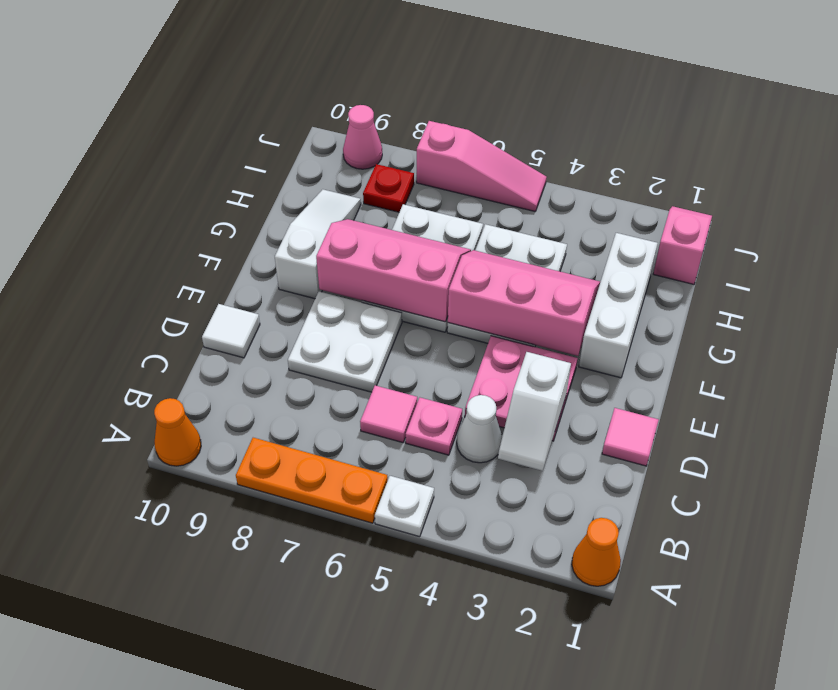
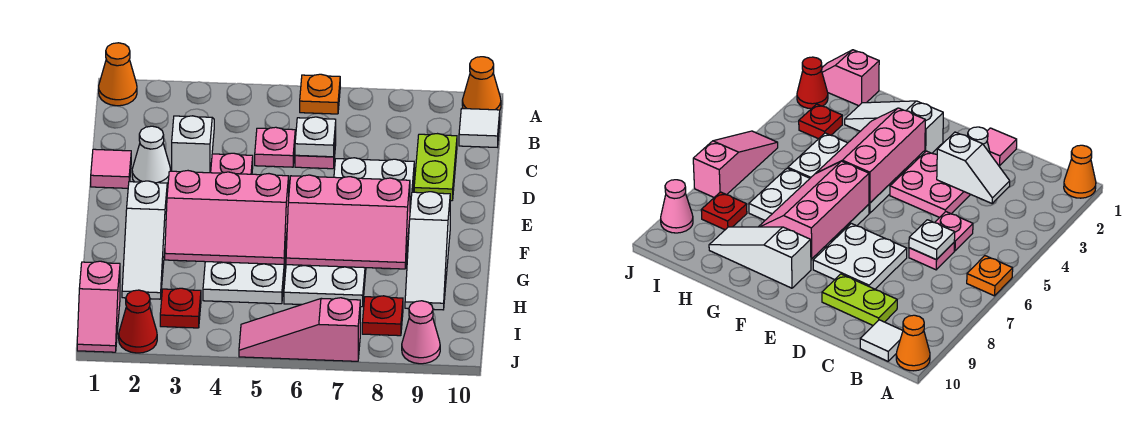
white plate A5 level 1 -> white plate C6 level 2
orange plate A6:A8 level 1 -> orange plate A6 level 1
white cone C4 level 1 -> white cone D2 level 1
pink tile C6 level 1 -> pink plate C6 level 1
none -> lime plate C9:D9 level 1
white tile D10 level 1 -> white tile B10 level 1
white brick F2:H2 level 1 -> white slope F2:H2 level 1 top F
none -> red plate I3 level 1
none -> red cone J2 level 1

